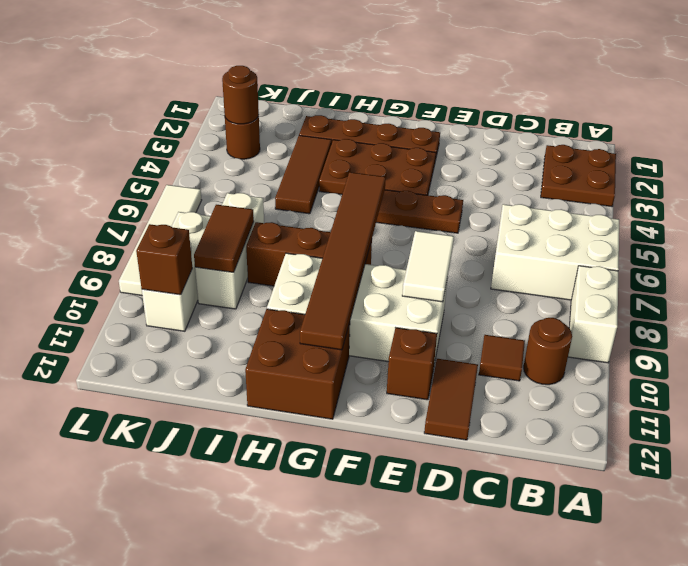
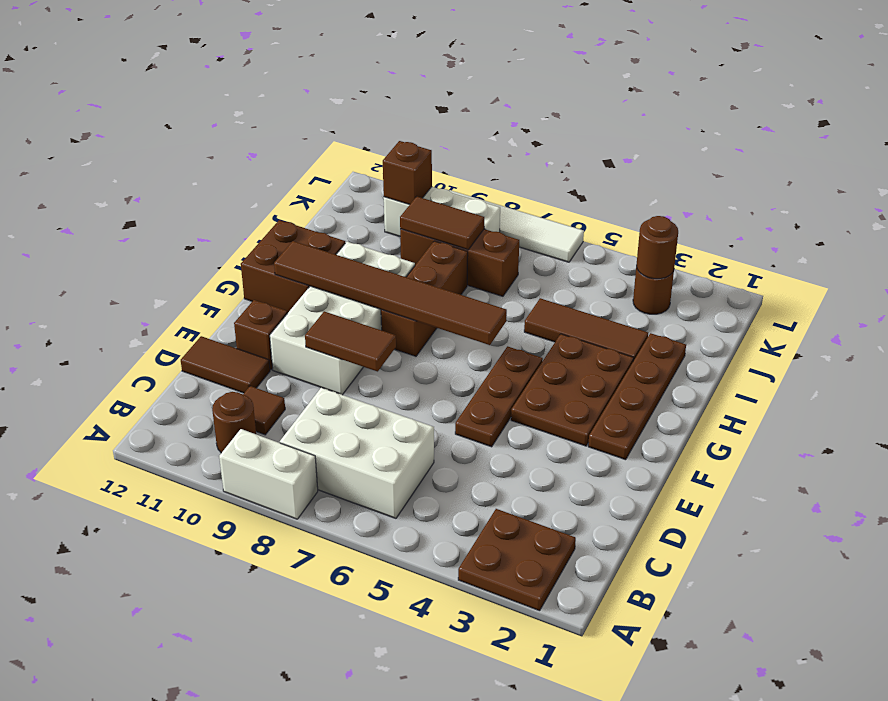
white brick A6:C7 level 1 -> white brick B6:C8 level 1
white tile E8:E9 level 2 -> brown tile E8:E9 level 2
white brick J7:J9 level 1 -> brown brick J7:J9 level 1

